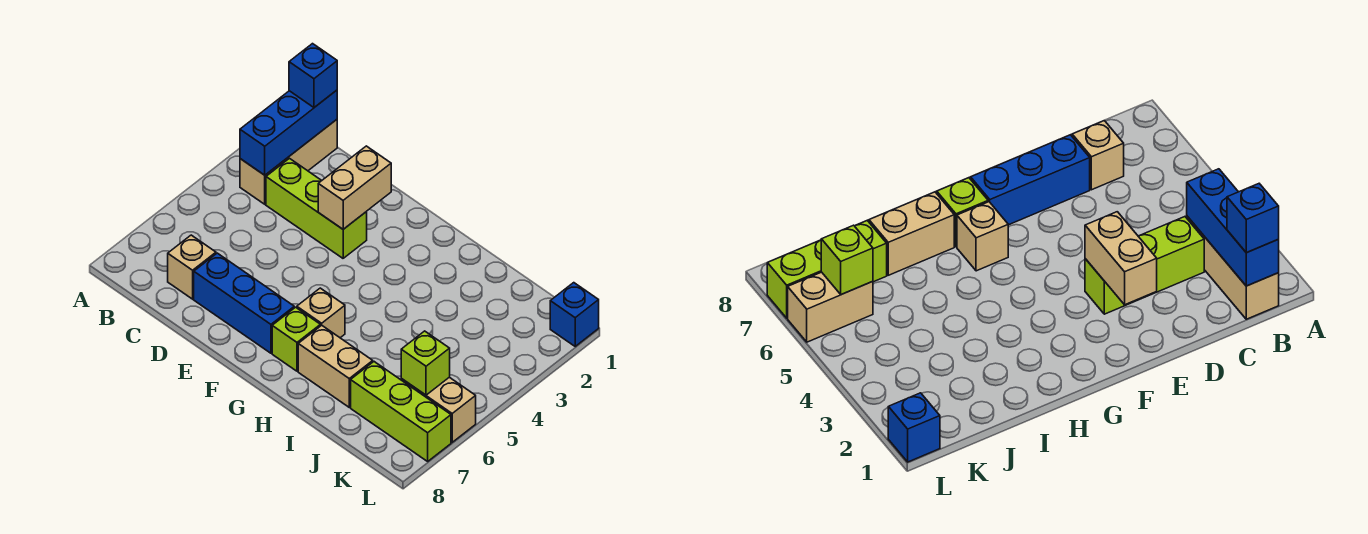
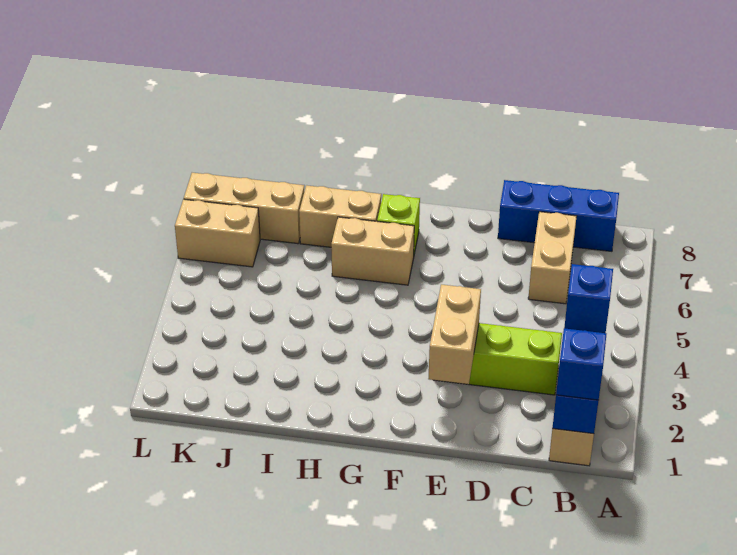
tan brick C7 level 1 -> tan brick C6:C7 level 1
blue brick D7:F7 level 1 -> blue brick B8:D8 level 1
tan brick G6 level 1 -> tan brick G6:H6 level 1
lime brick J7:L7 level 1 -> tan brick J7:L7 level 1
lime brick K6 level 2 -> none
blue brick L1 level 1 -> blue brick B3 level 3

